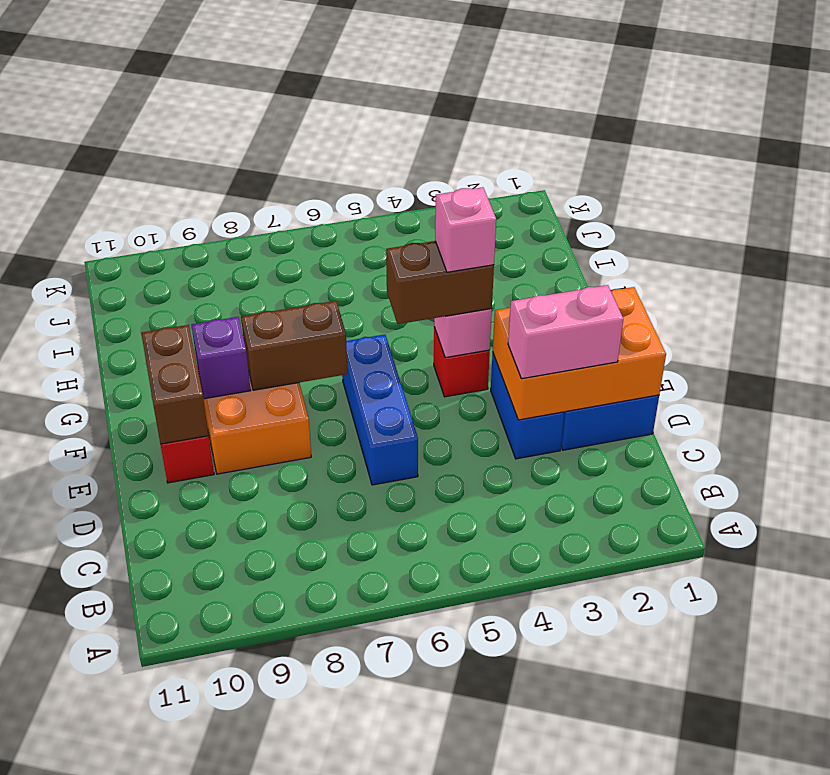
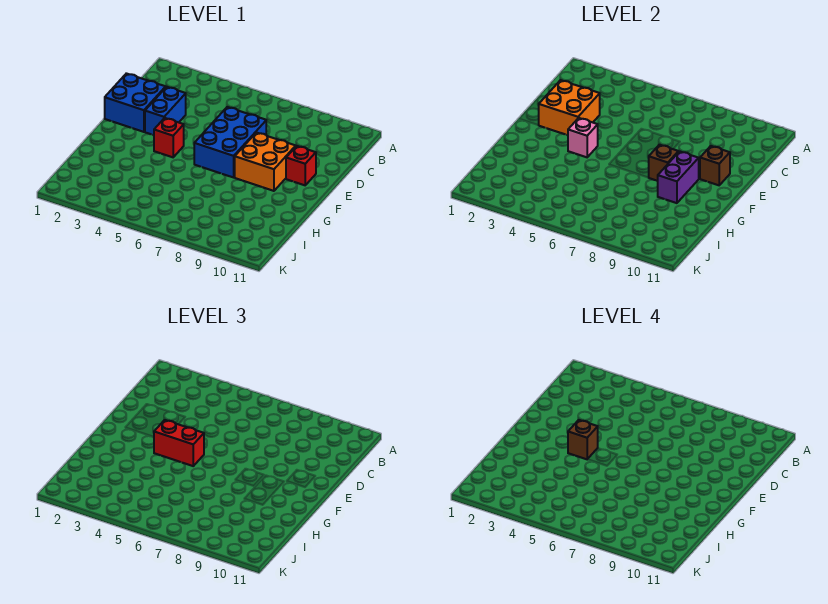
orange brick D1:E3 level 2 -> orange brick D2:E3 level 2
pink brick D2:D3 level 3 -> none
blue brick D6:F6 level 1 -> blue brick D6:F7 level 1
brown brick E10:F10 level 2 -> brown brick E10 level 2
brown brick F4:F5 level 3 -> red brick F4:F5 level 3
pink brick F4 level 4 -> brown brick F4 level 4
brown brick F7:F8 level 2 -> brown brick F8 level 2
purple brick F9 level 2 -> purple brick F9:G9 level 2

